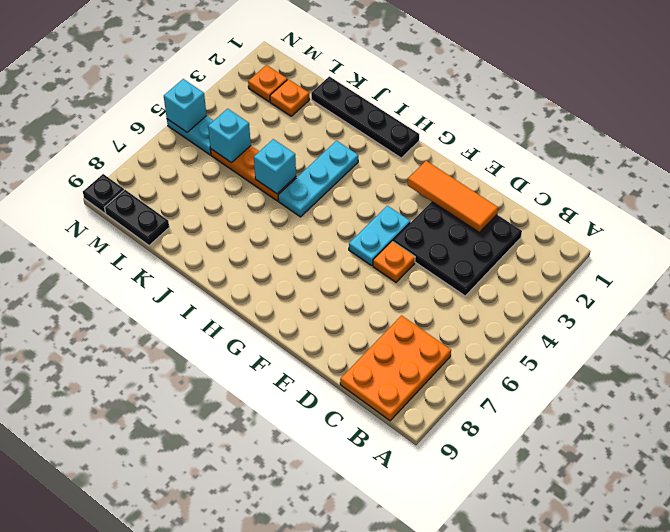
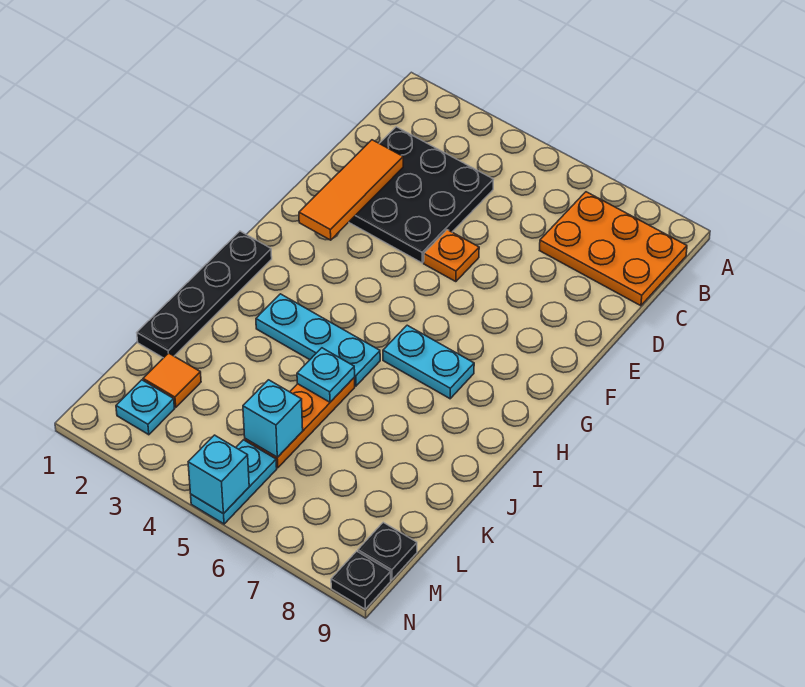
cyan plate F4:F5 level 1 -> cyan plate H6:H7 level 1
cyan brick J5 level 2 -> cyan plate J5 level 2
orange plate L2 level 1 -> orange tile L2 level 1
black plate L9:M9 level 1 -> black plate M9 level 1
orange plate M2 level 1 -> cyan plate M2 level 1

